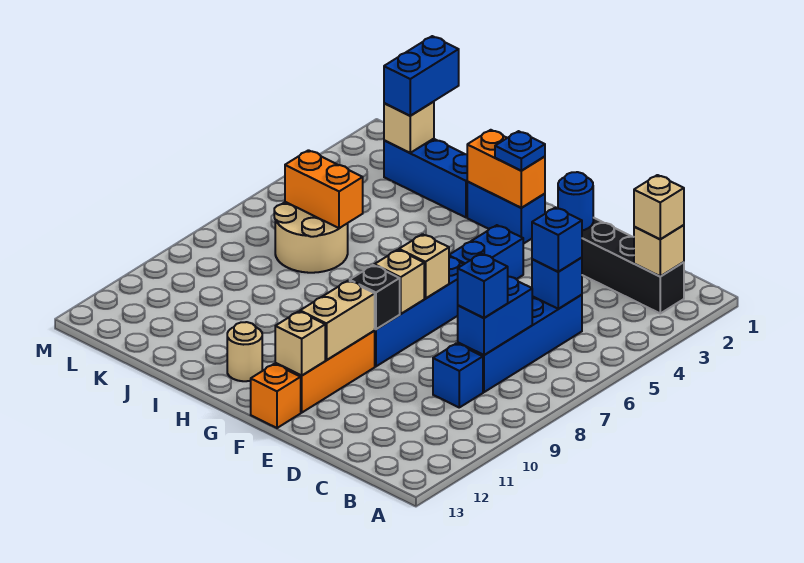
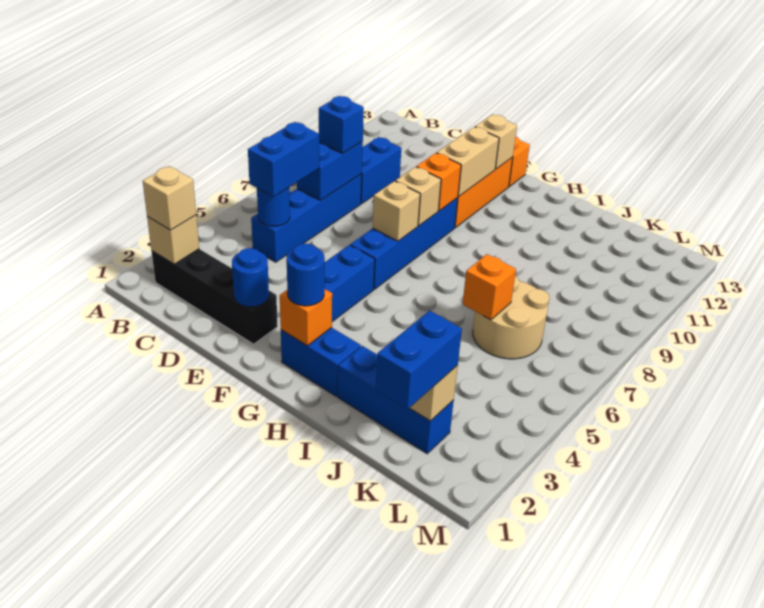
blue brick C5 level 2 -> blue round brick C5 level 2
blue brick C5 level 3 -> blue brick C5:C6 level 3
blue brick C9 level 1 -> blue brick C9:C10 level 1
black brick F9 level 2 -> orange brick F9 level 2
orange brick G2:H2 level 2 -> orange brick G2 level 2
blue plate G2 level 3 -> blue round brick G2 level 3
tan round brick H12 level 1 -> none
orange brick J6:K6 level 2 -> orange brick J6 level 2

